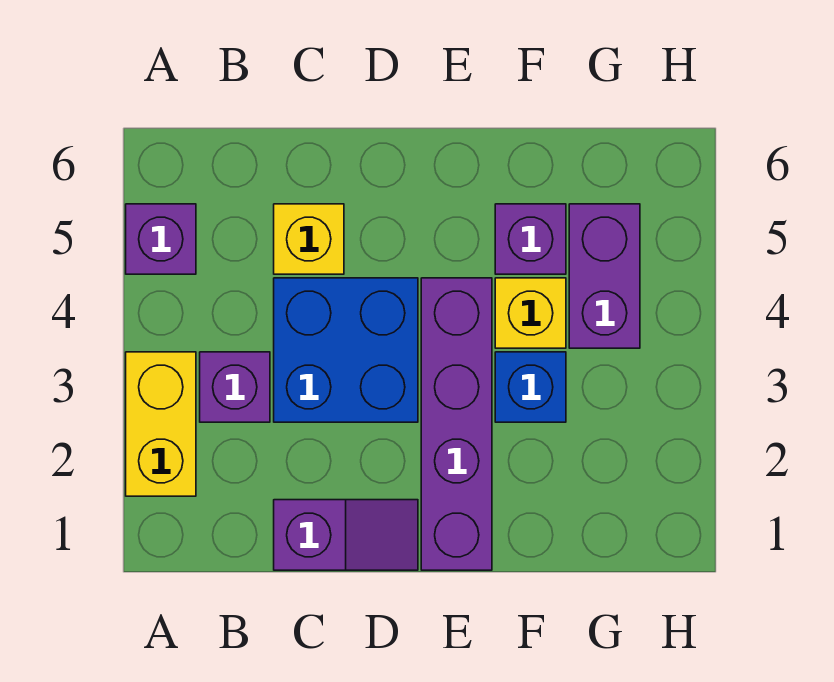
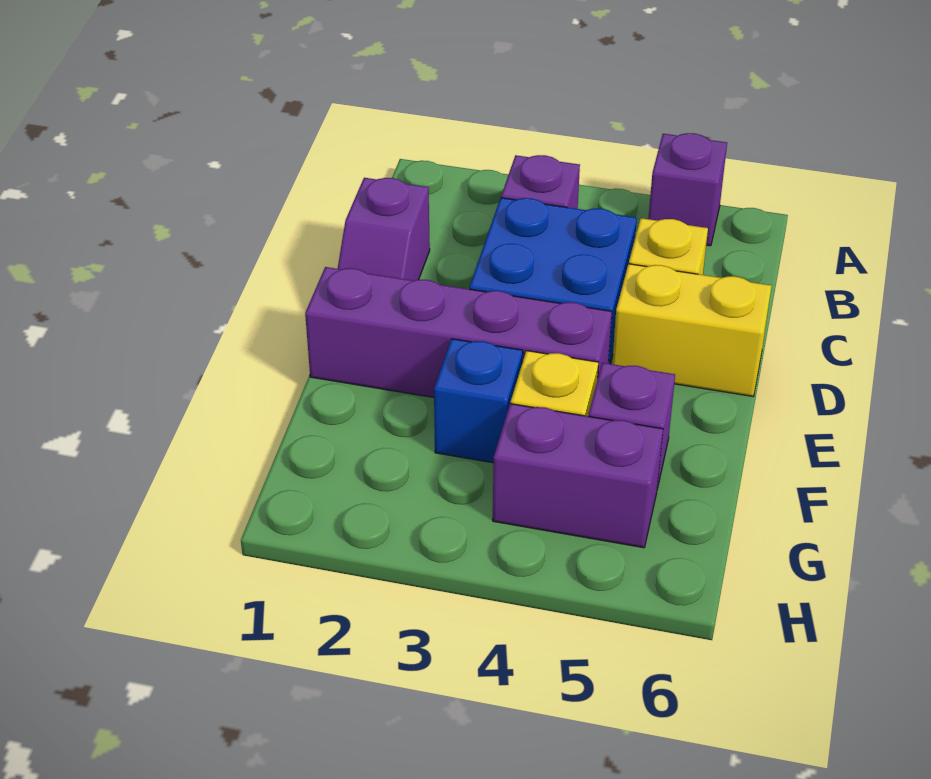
yellow brick A2:A3 level 1 -> yellow brick D5:D6 level 1

